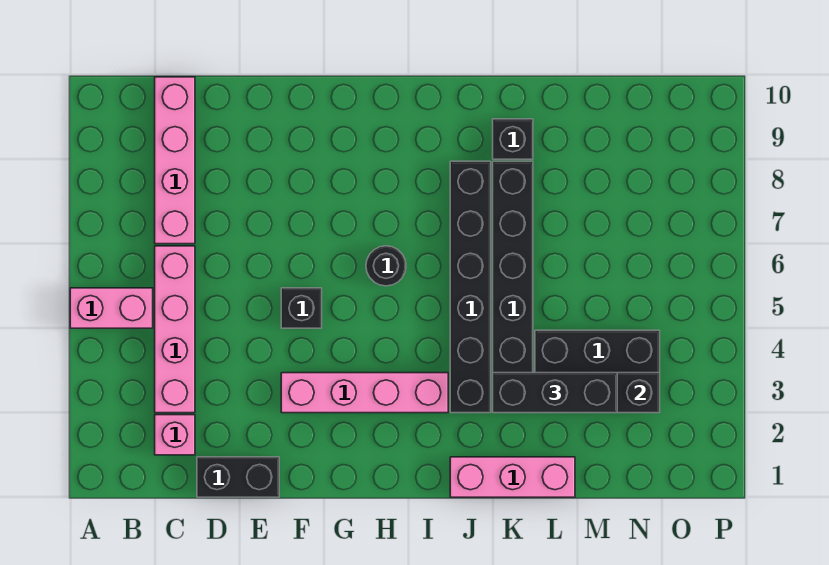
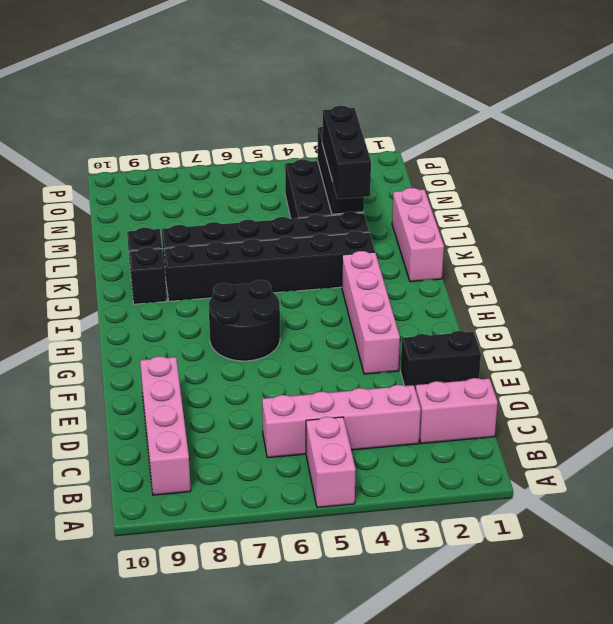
pink brick C2 level 1 -> pink brick C1:C2 level 1
pink brick C7:C10 level 1 -> pink brick B9:E9 level 1
black brick D1:E1 level 1 -> black brick E1:E2 level 1
black brick F5 level 1 -> black brick J9 level 1
black round brick H6 level 1 -> black round brick G6:H7 level 1

